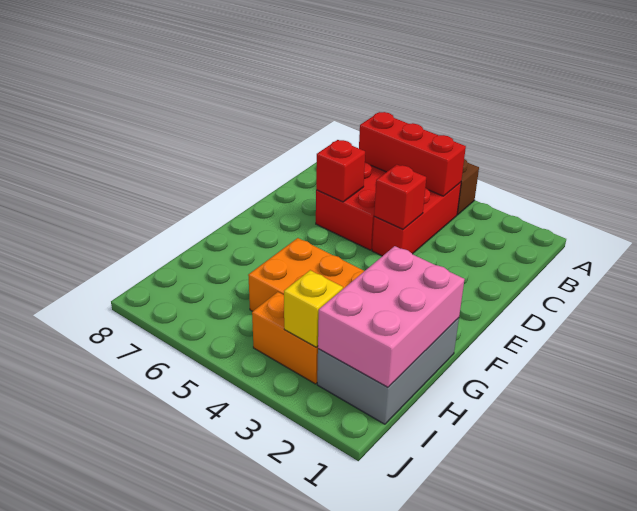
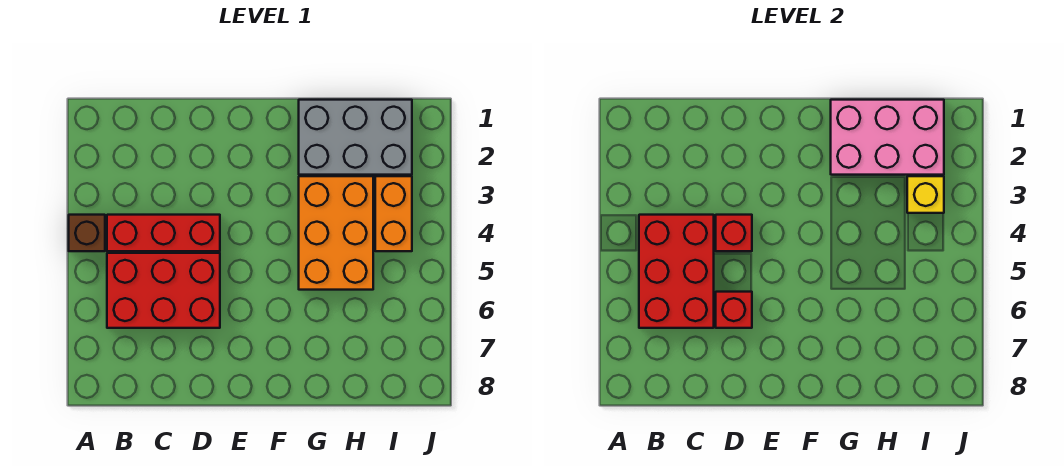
red brick B4:B6 level 2 -> red brick B4:C6 level 2

